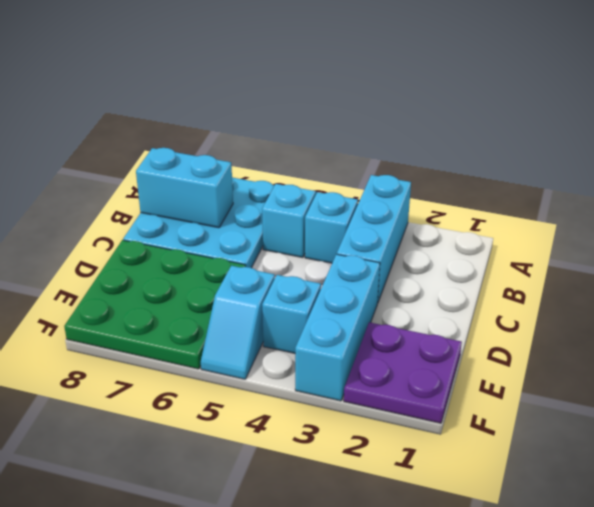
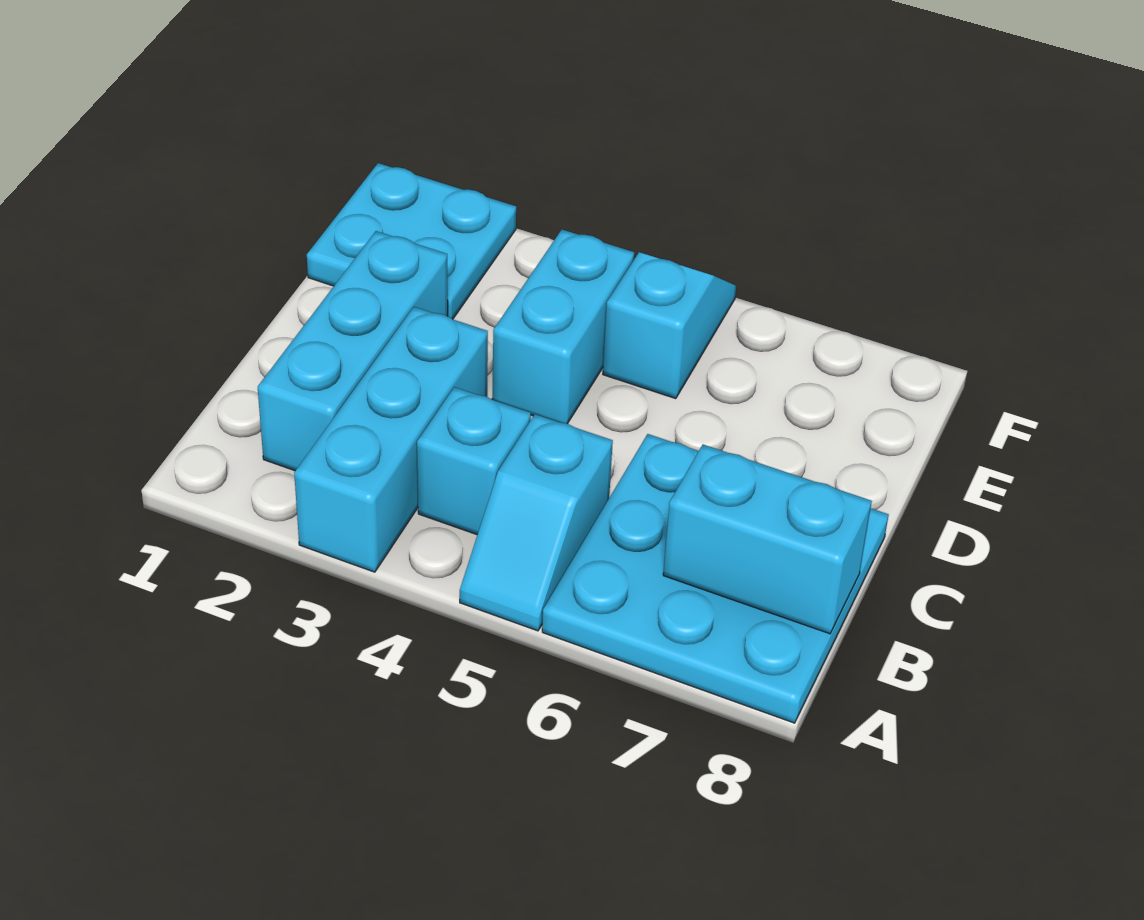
cyan brick D3:F3 level 1 -> cyan brick B2:D2 level 1
green plate D6:F8 level 1 -> none
purple plate E1:F2 level 1 -> cyan plate E1:F2 level 1
cyan brick E4 level 1 -> cyan brick D4:E4 level 1

